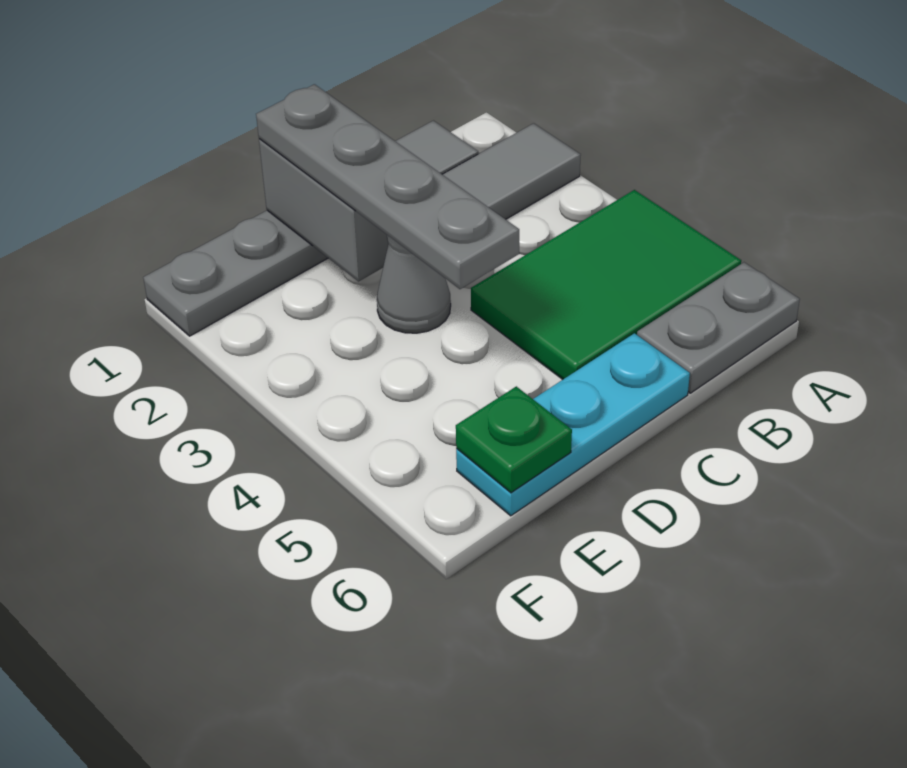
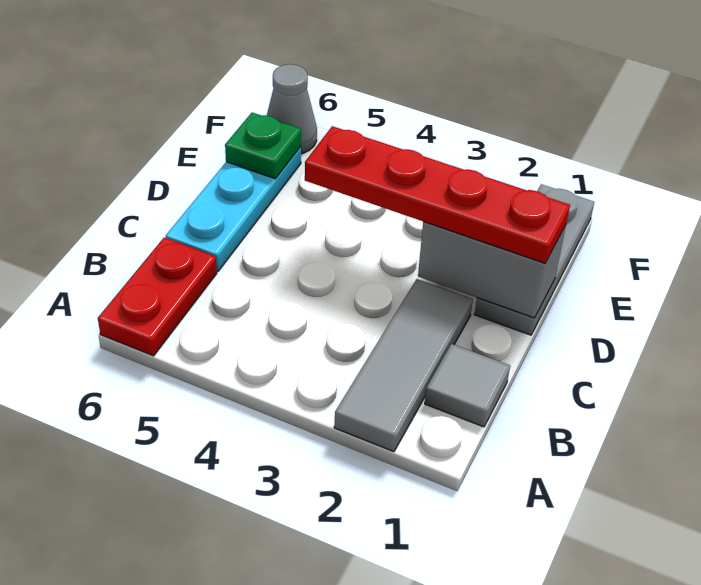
green tile A4:C5 level 1 -> none
grey plate A6:B6 level 1 -> red plate A6:B6 level 1
grey plate D1:D4 level 3 -> red plate D1:D4 level 3
grey cone D3 level 1 -> grey cone F6 level 1

